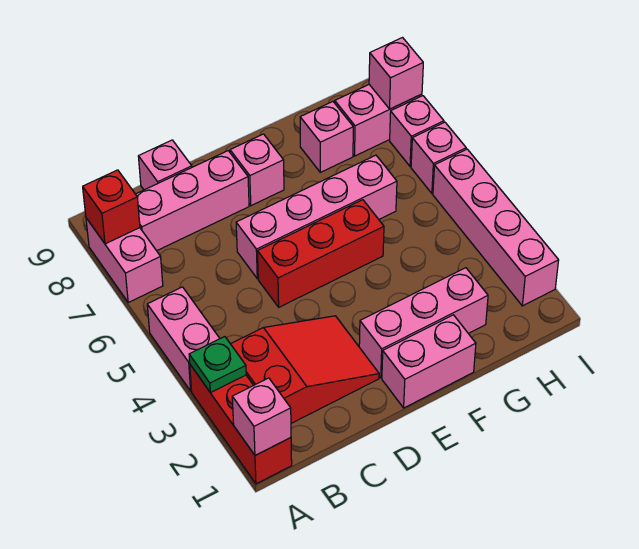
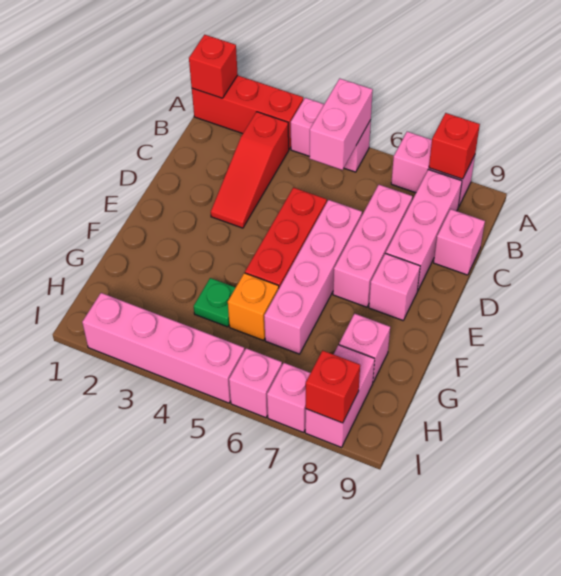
pink brick A1 level 2 -> red brick A1 level 2
green plate A3 level 2 -> green plate G4 level 1
red slope B2:D3 level 1 top B -> red slope B3:D3 level 1 top B
pink brick E1:F1 level 1 -> pink brick A5:B5 level 2
pink brick E2:G2 level 1 -> pink brick C7:E7 level 1
none -> orange brick G5 level 1
pink brick I8 level 2 -> red brick I8 level 2

